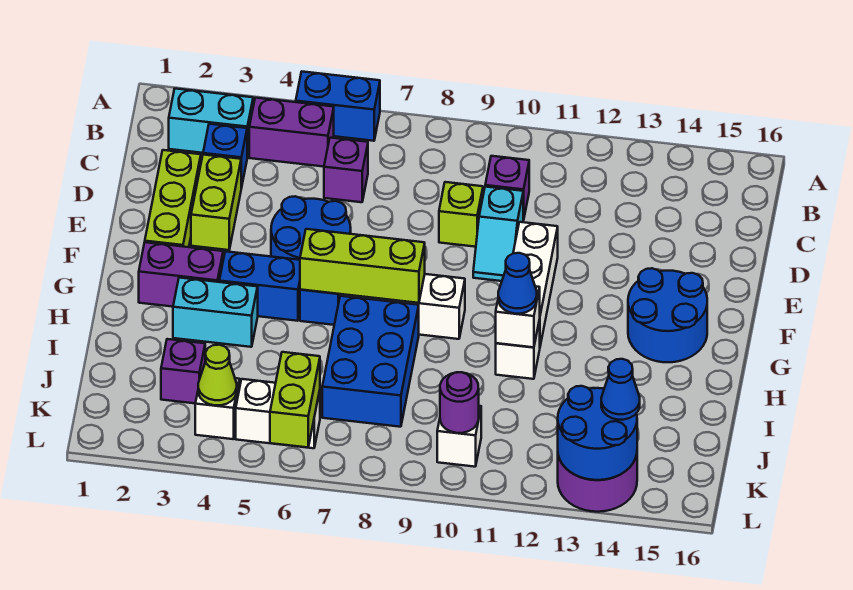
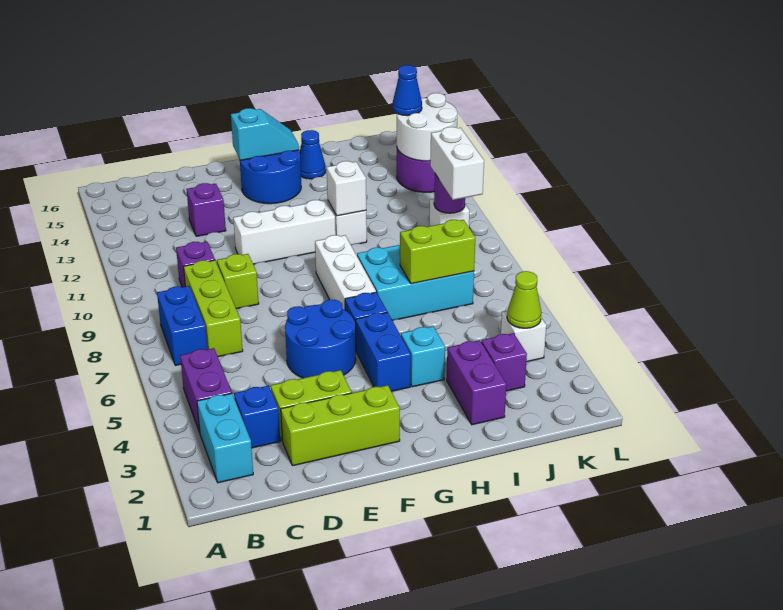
blue brick A5:A6 level 1 -> blue brick B7:B8 level 1
purple brick C6 level 1 -> purple brick D13 level 1
cyan slope D10:E10 level 1 top D -> cyan slope F15:G15 level 2 top F
purple brick G2:G3 level 1 -> purple brick I2:I3 level 1
lime brick G6:G8 level 2 -> lime brick C7:C9 level 1
cyan brick H3:H4 level 1 -> cyan brick H4 level 1
blue brick H7:J8 level 1 -> cyan brick H7:J8 level 1
blue cone H11 level 3 -> blue cone H15 level 1
white brick K5:K6 level 1 -> white brick K9:K10 level 3
lime brick K6:L6 level 2 -> lime brick I7:J7 level 2
blue round brick K13:L14 level 2 -> white round brick K13:L14 level 2

